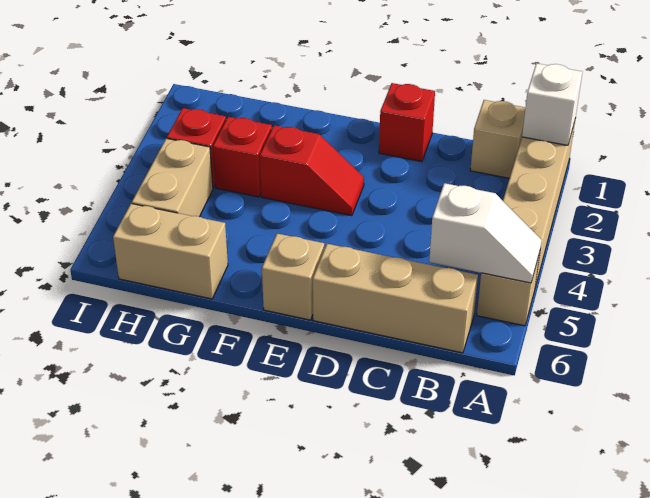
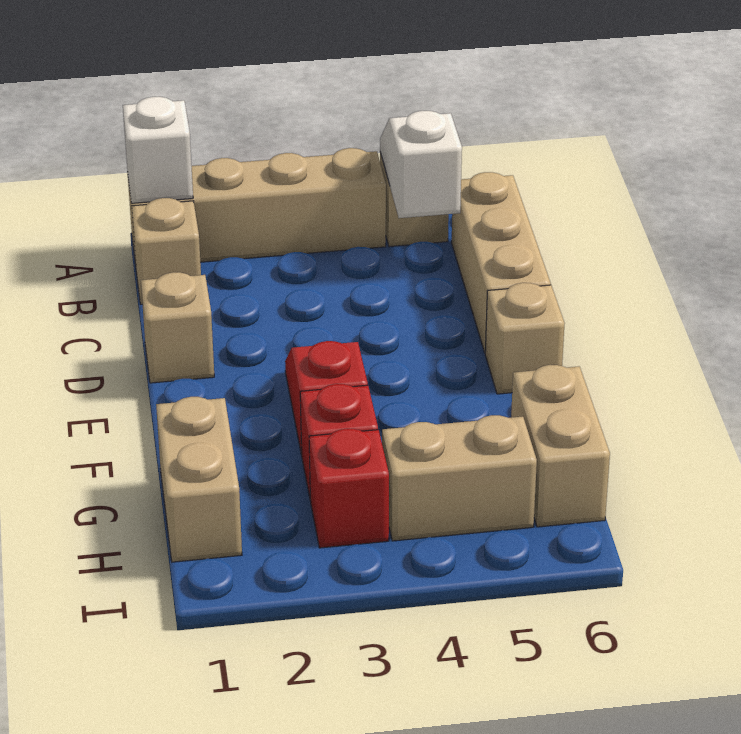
red brick D1 level 1 -> tan brick D1 level 1
none -> tan brick G1:H1 level 1

